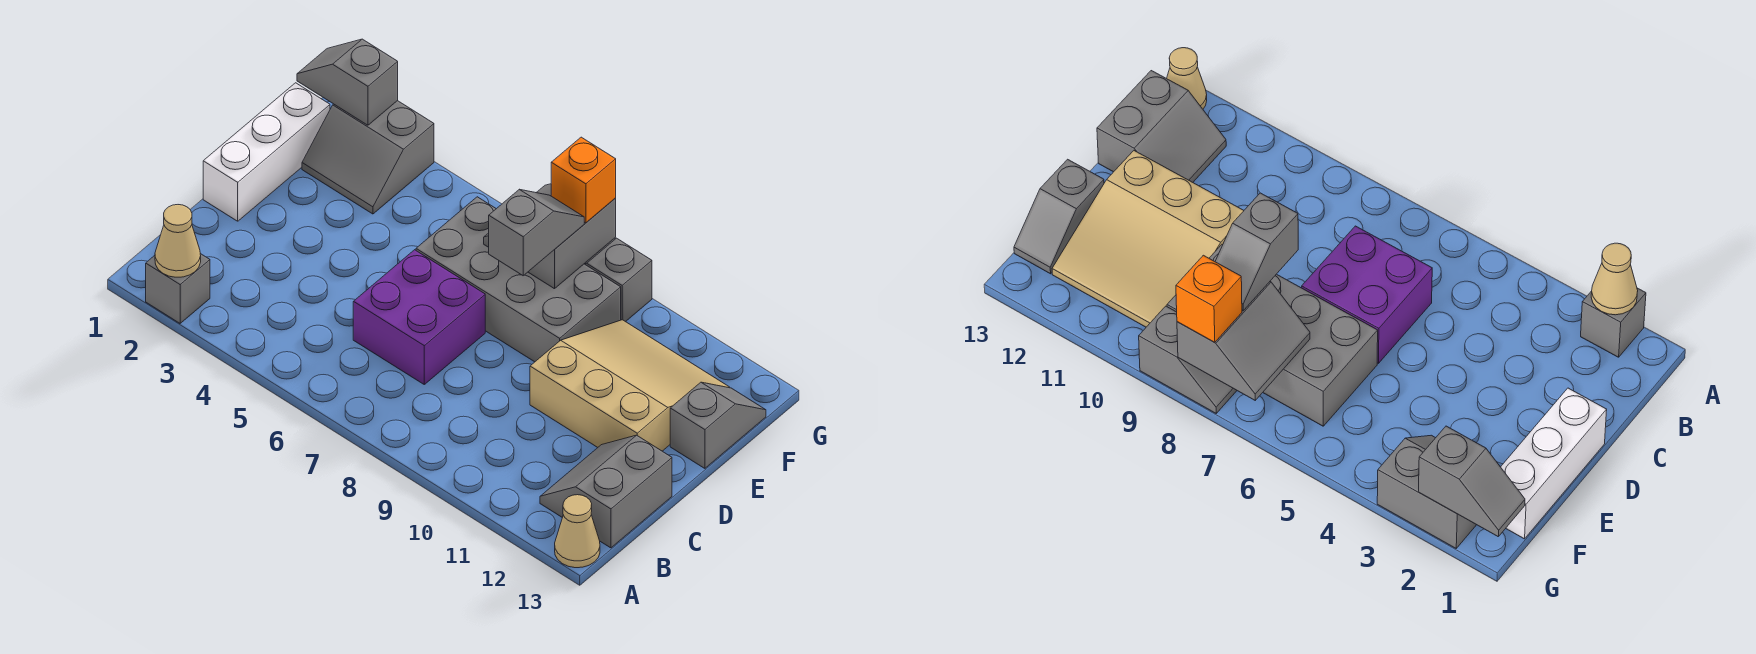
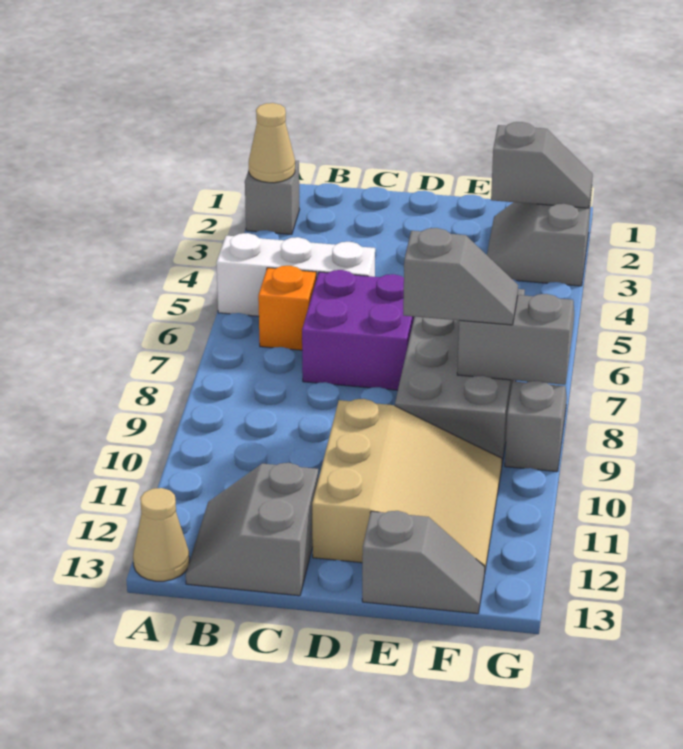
grey slope B12:C13 level 1 top 13 -> grey slope B12:C13 level 1 top C
white brick D1:F1 level 1 -> white brick A5:C5 level 1
grey slope G1:G2 level 2 top 2 -> grey slope F2:G2 level 2 top F
orange brick G8 level 3 -> orange brick B6 level 1

